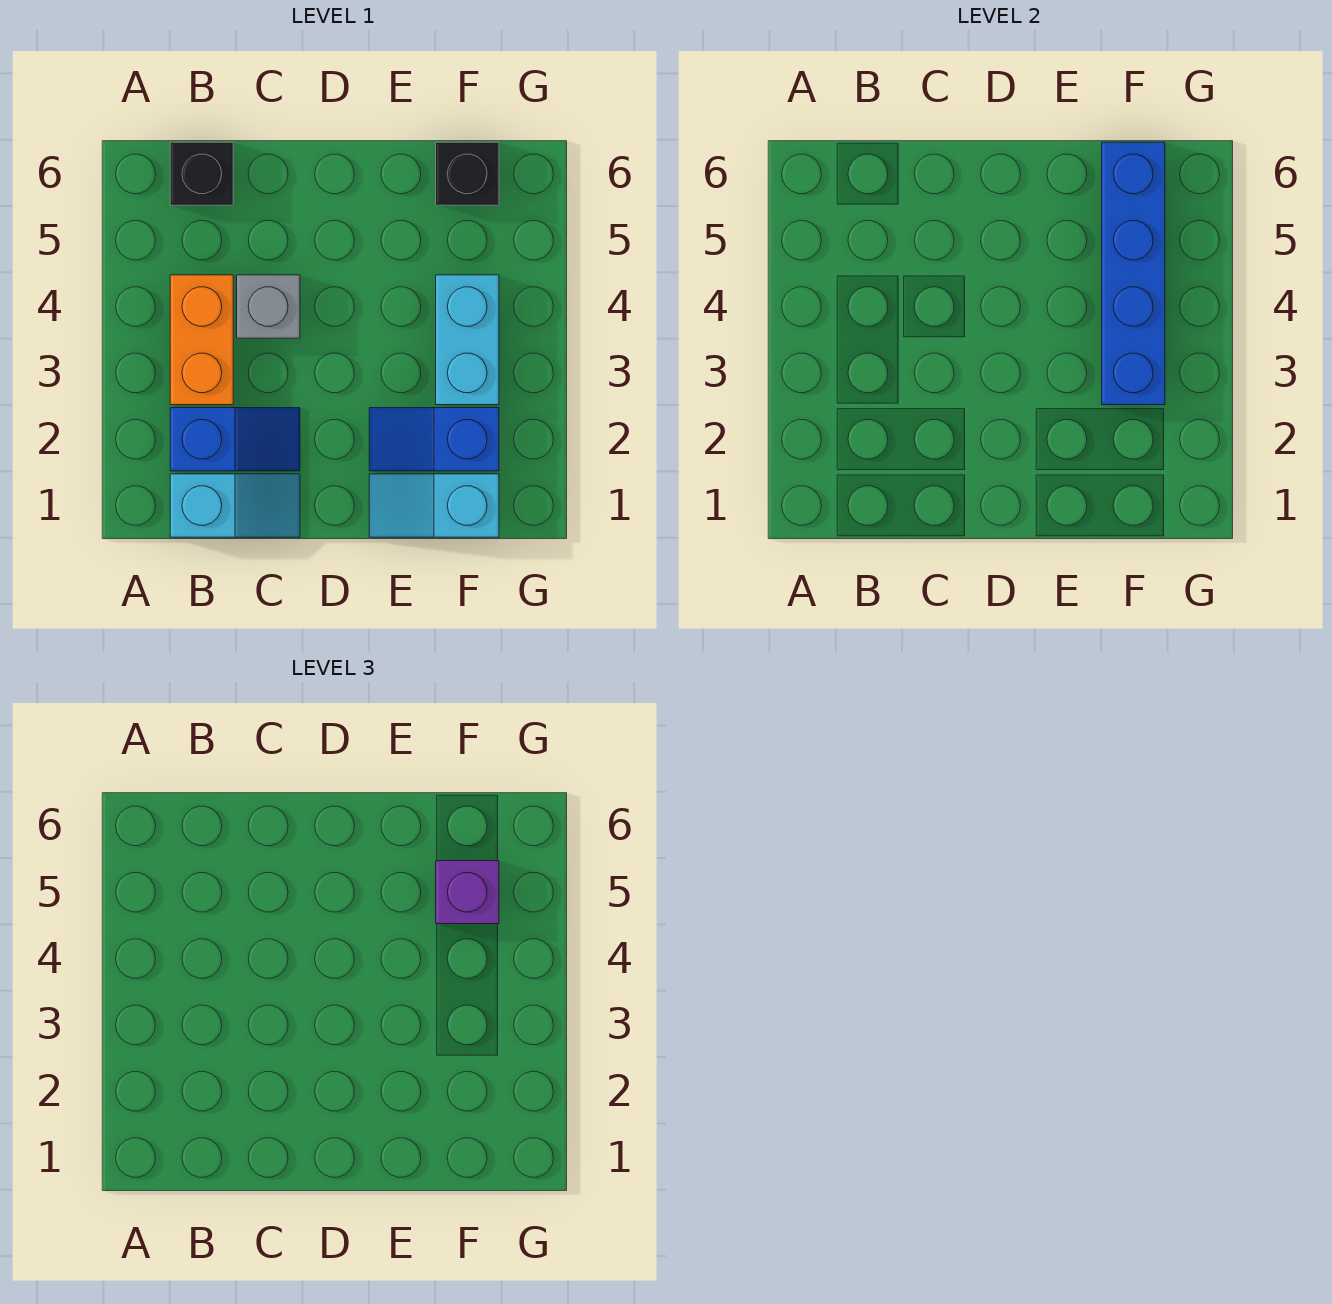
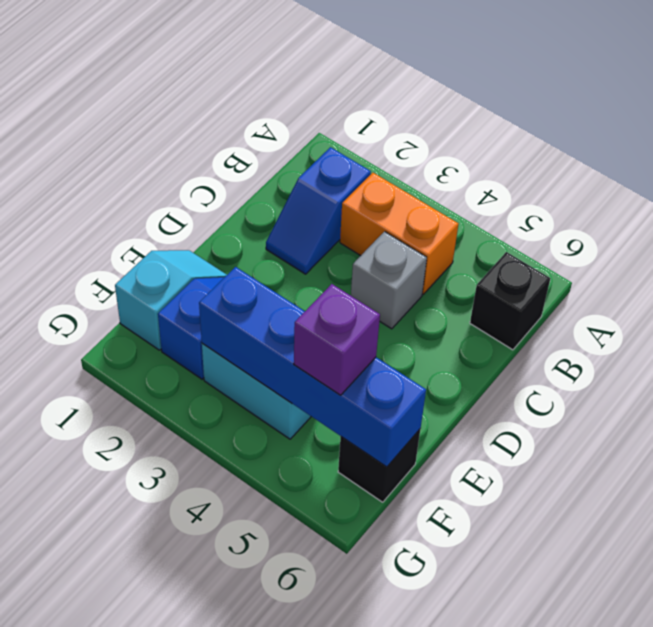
cyan slope B1:C1 level 1 top B -> none

